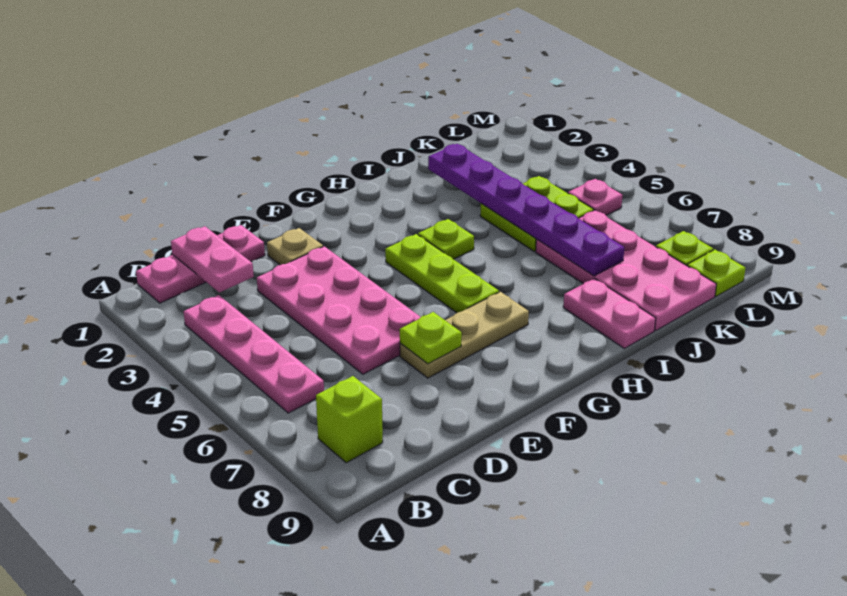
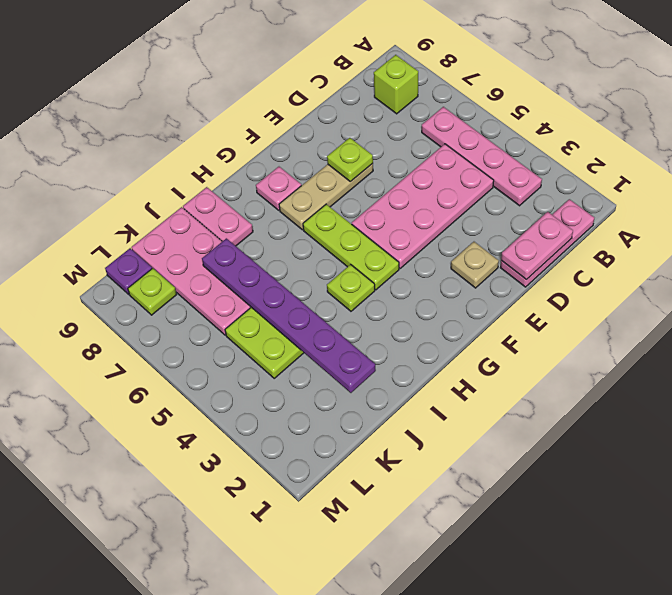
pink plate C1:C2 level 2 -> pink plate C1:D1 level 2
pink plate D3:E6 level 1 -> pink plate C4:F5 level 1
pink plate L5 level 1 -> pink plate G8 level 1
lime plate L9 level 1 -> purple plate L9 level 1

